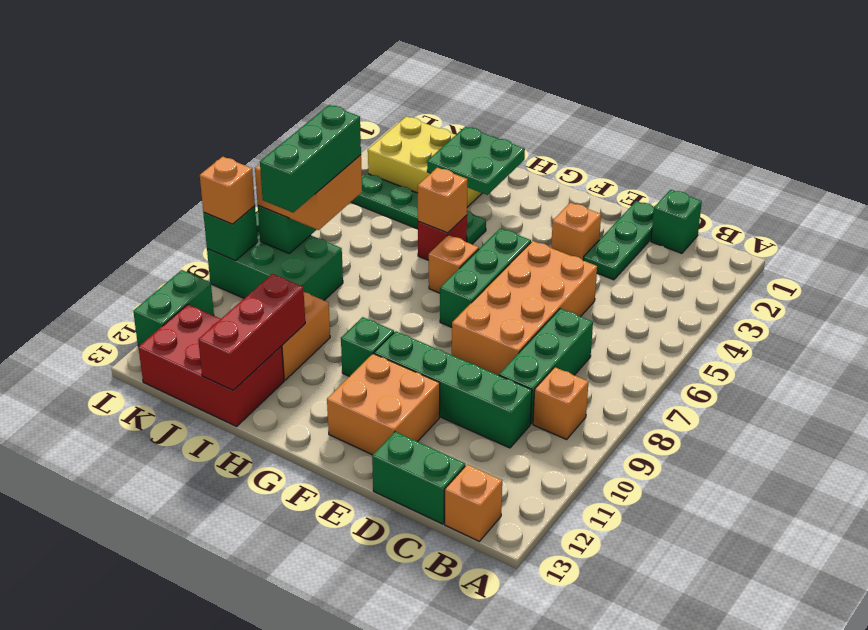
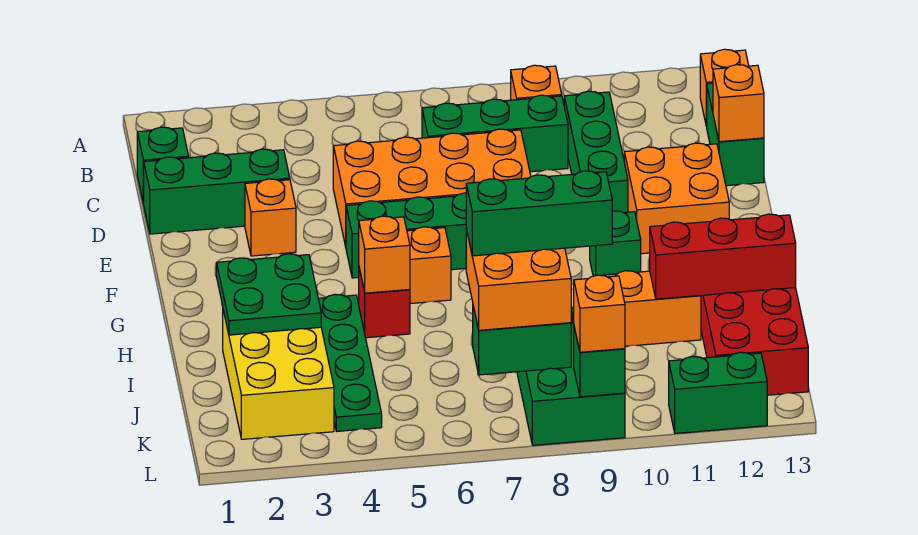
green brick C10:F10 level 1 -> green brick C10:E10 level 1
green plate D1:D3 level 1 -> green brick D1:D3 level 1
none -> orange brick D13 level 2

